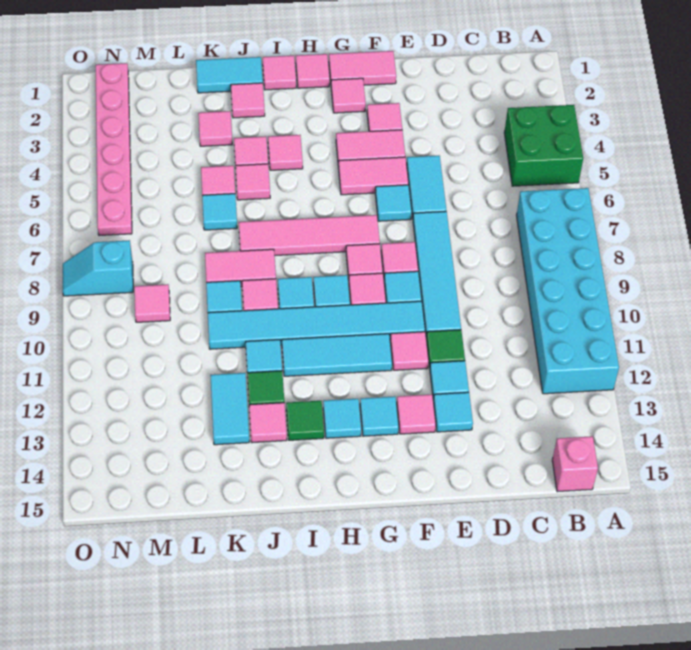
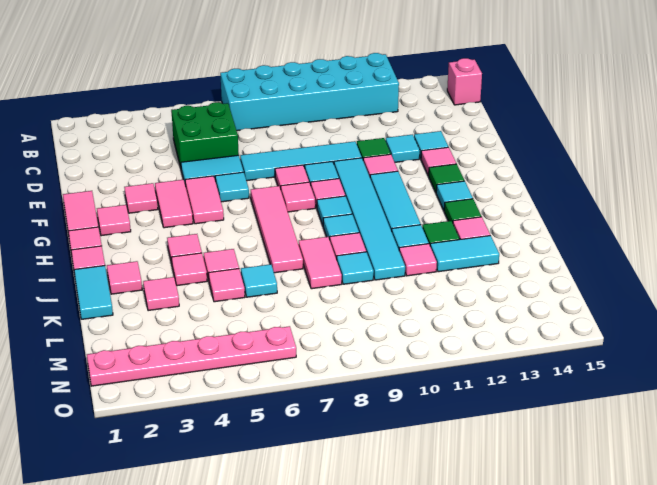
green brick A4:B5 level 1 -> green brick C5:D6 level 1
cyan tile G13 level 1 -> green tile G13 level 1
pink tile M9 level 1 -> pink tile K11 level 1
cyan slope N8:O8 level 1 top N -> none

